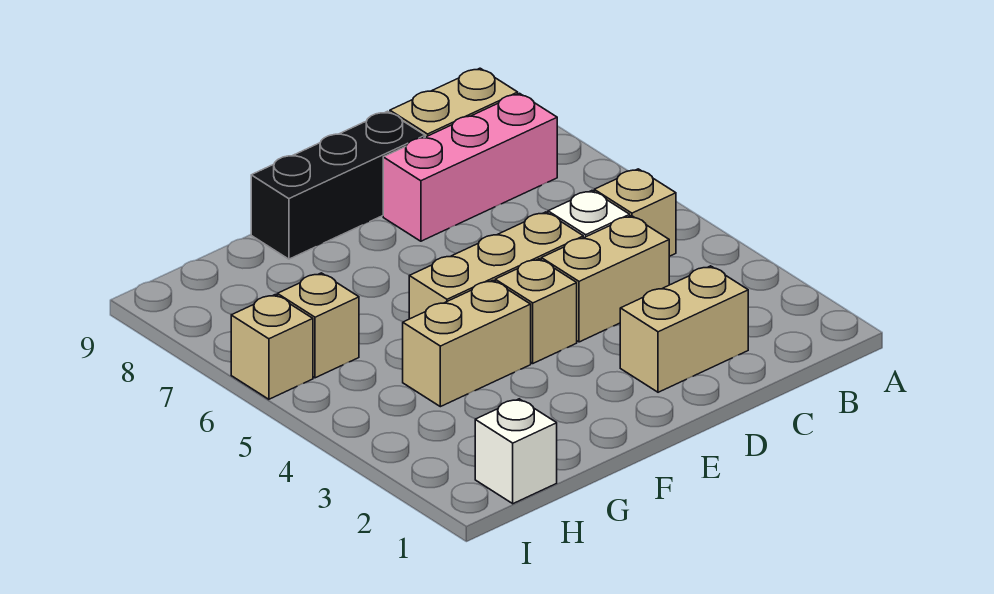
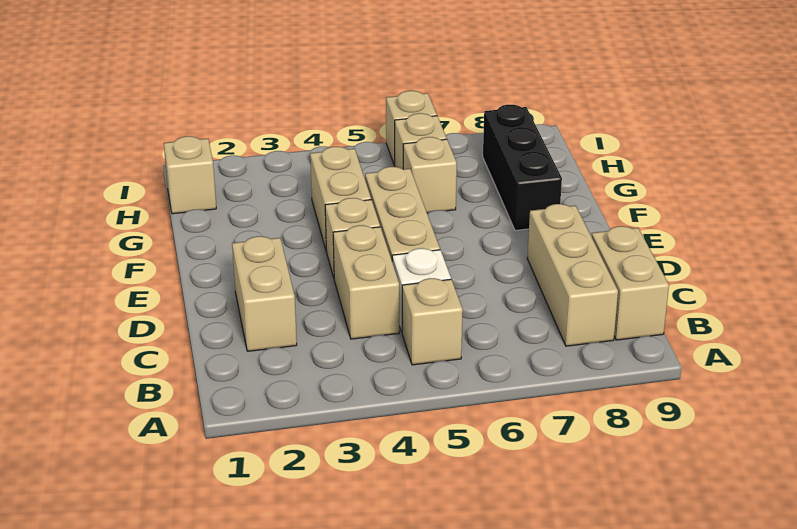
pink brick B8:D8 level 1 -> tan brick B8:D8 level 1
black brick D9:F9 level 1 -> black brick F8:H8 level 1
none -> tan brick G6 level 1
white brick H1 level 1 -> tan brick H1 level 1

